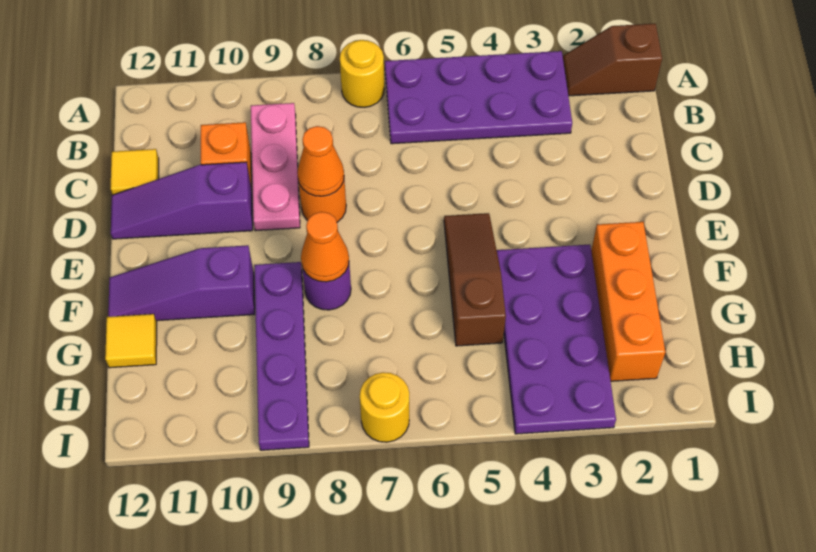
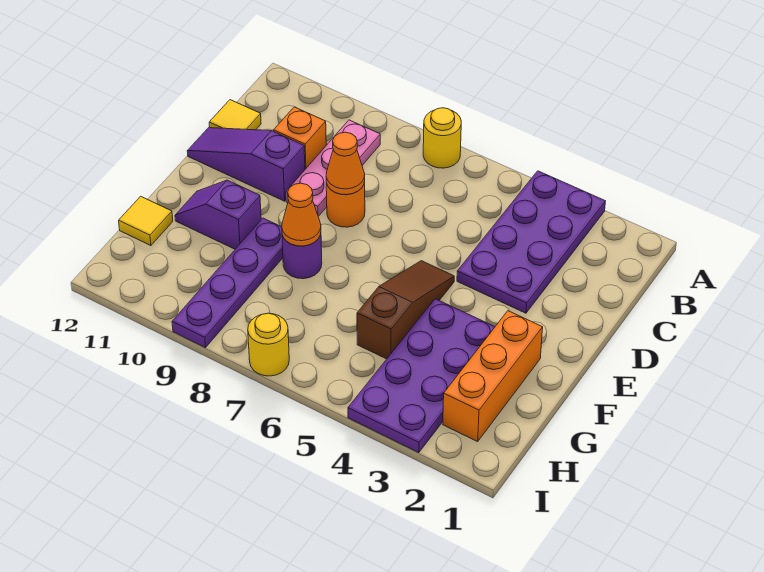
brown slope A1:A2 level 1 top 1 -> none
purple plate A3:B6 level 1 -> purple plate A3:D4 level 1
purple slope F10:F12 level 1 top 10 -> purple slope F10:F11 level 1 top 10

